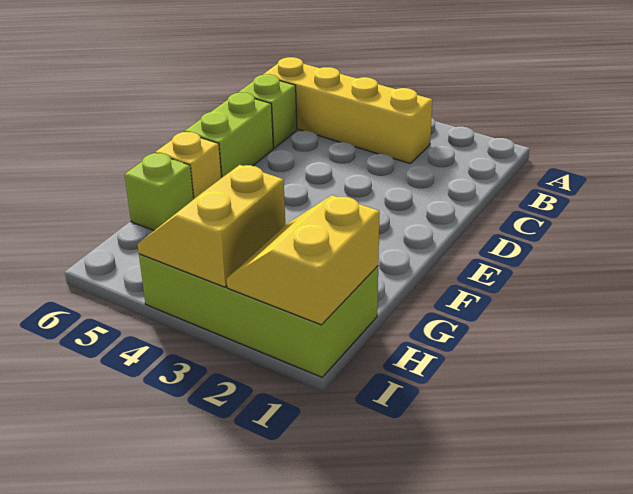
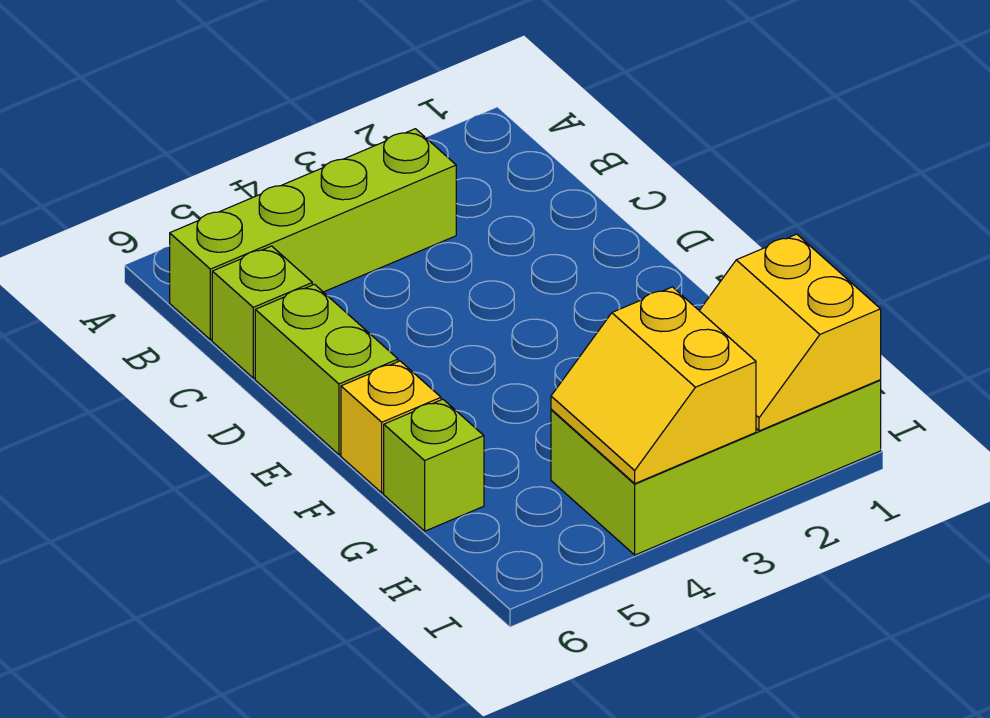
yellow brick B3:B6 level 1 -> lime brick B3:B6 level 1

